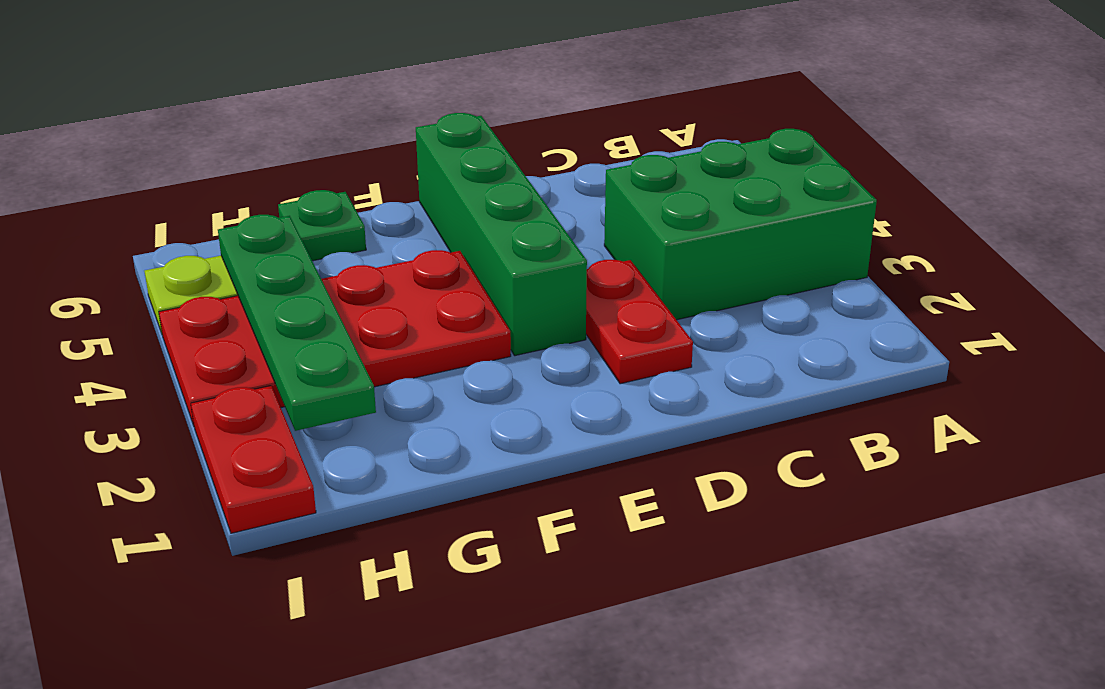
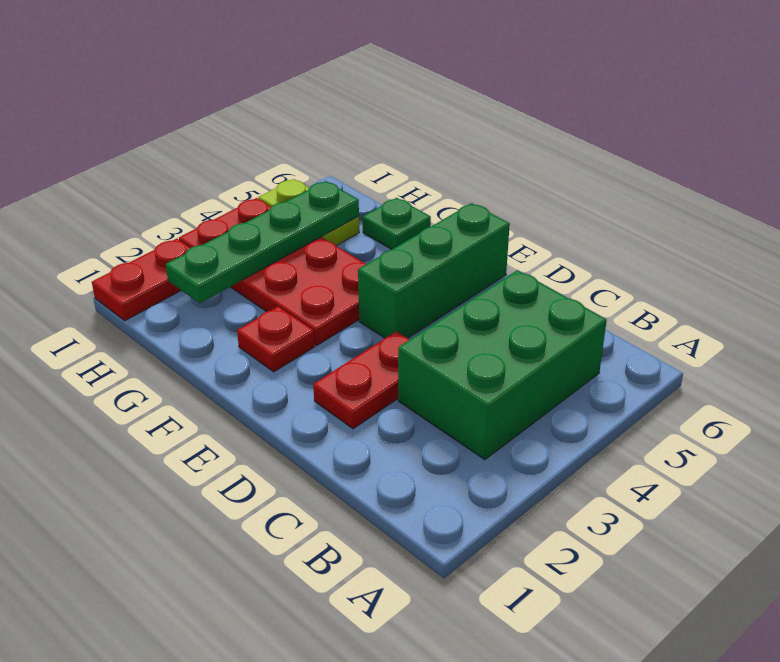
green brick A3:C4 level 1 -> green brick B3:C5 level 1
green brick E3:E6 level 1 -> green brick E4:E6 level 1
none -> red plate F2 level 1

